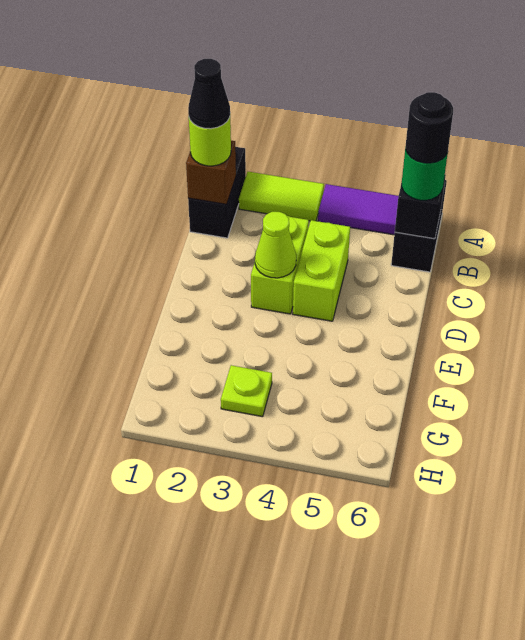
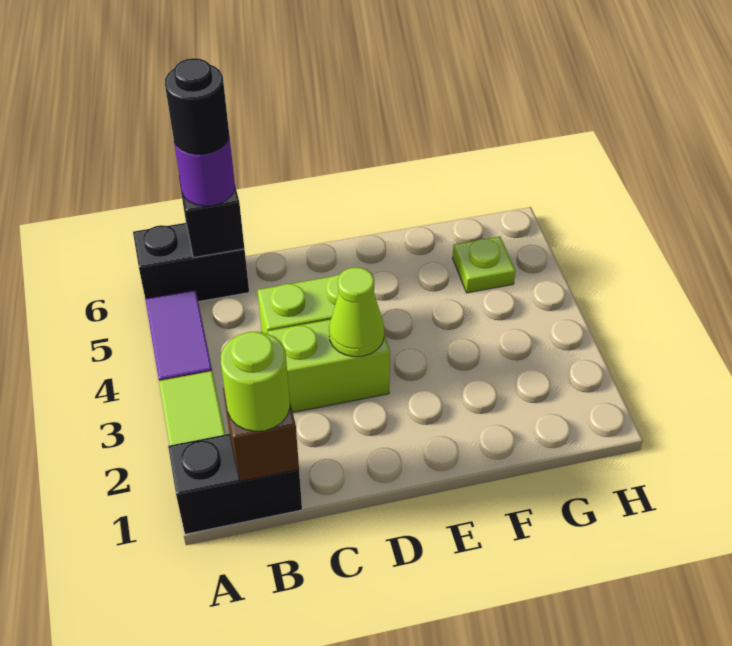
black cone B1 level 4 -> none
green round brick B6 level 3 -> purple round brick B6 level 3
lime plate G3 level 1 -> lime plate G5 level 1

